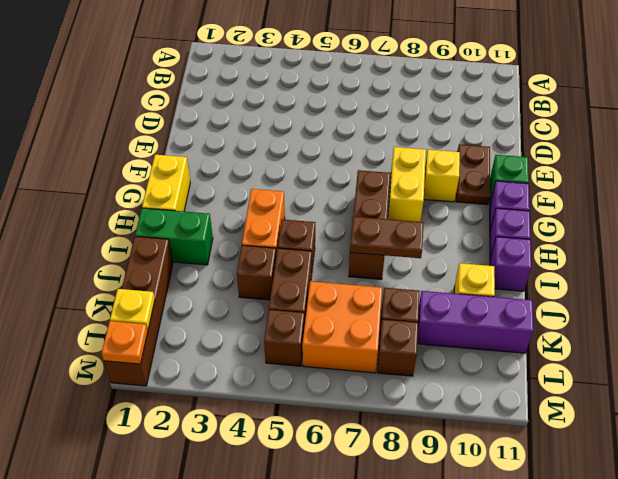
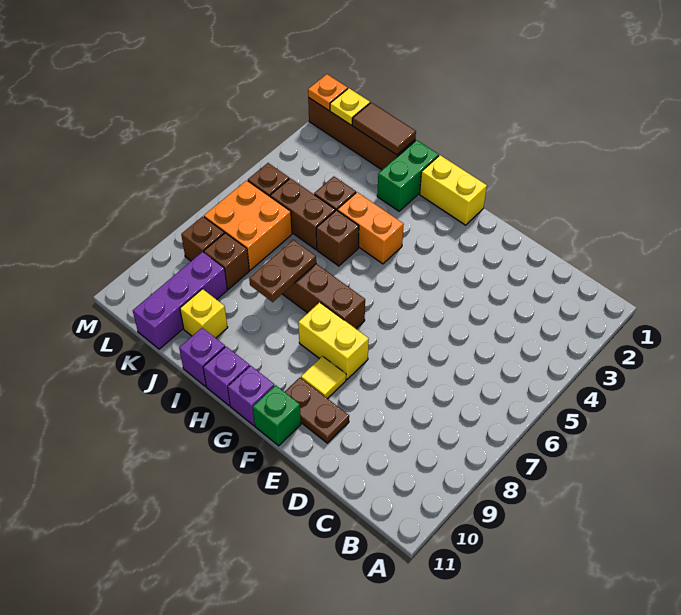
yellow brick F9 level 1 -> yellow tile F9 level 1
none -> brown tile J1:K1 level 2

